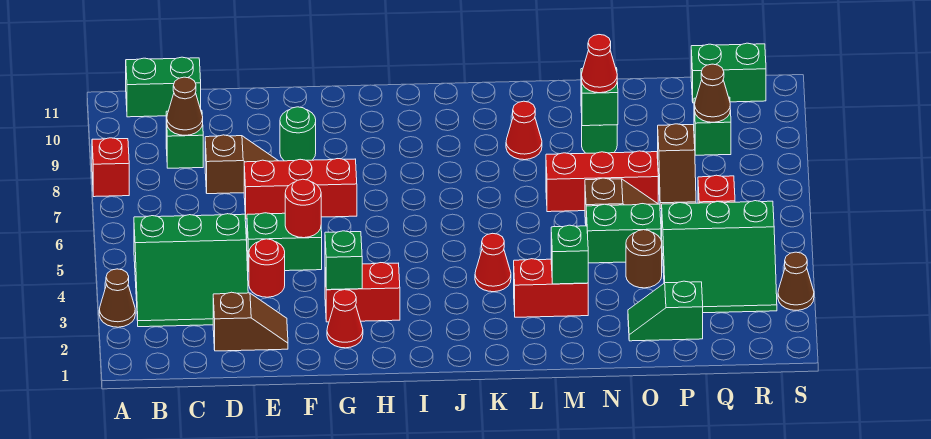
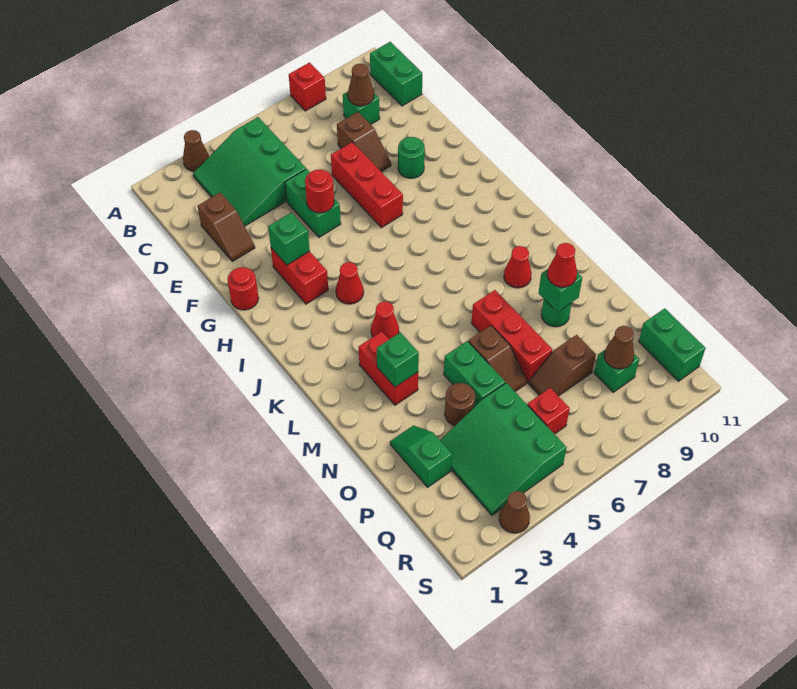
red round brick E4 level 1 -> red round brick G1 level 1
red cone G2 level 1 -> red cone I4 level 1

